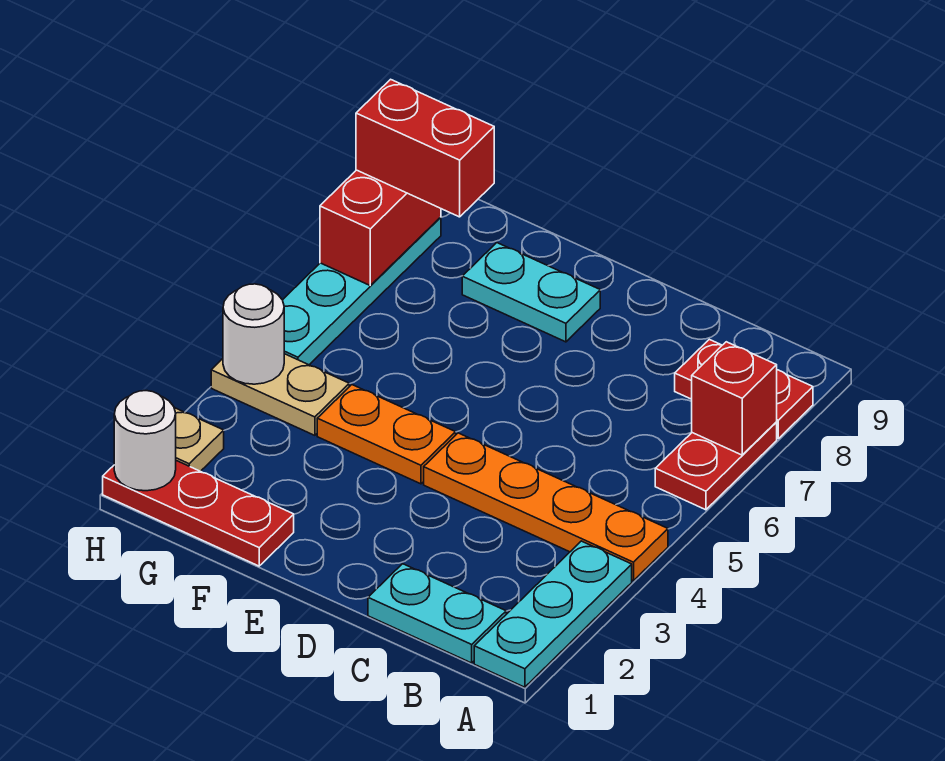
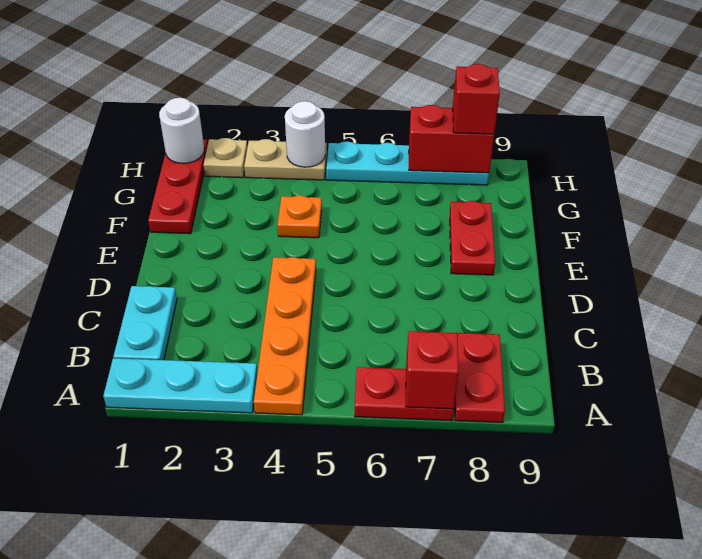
orange plate E4:F4 level 1 -> orange plate F4 level 1
cyan plate E8:F8 level 1 -> red plate E8:F8 level 1
tan plate G4:H4 level 1 -> tan plate H3:H4 level 1
red brick G8:H8 level 3 -> red brick H8 level 3

